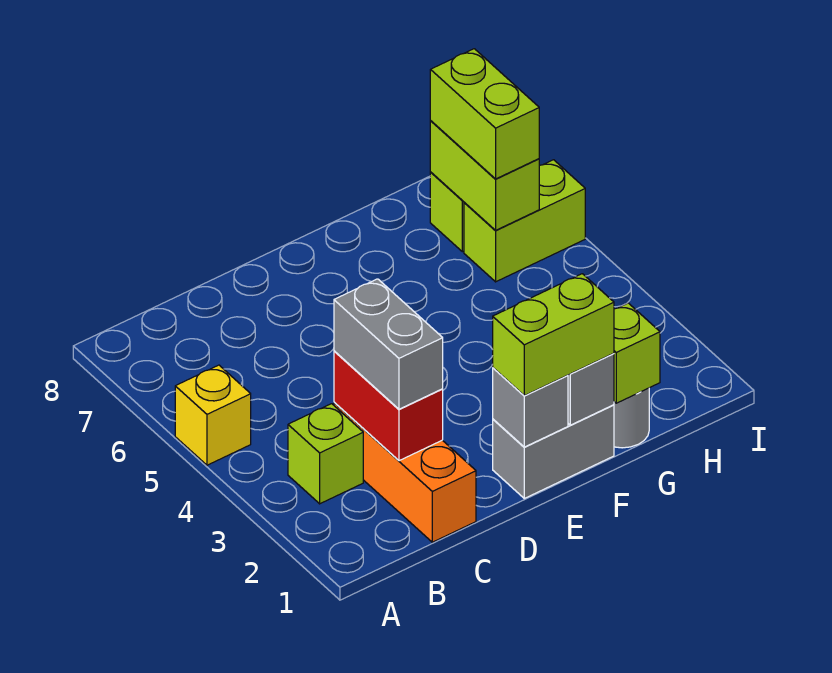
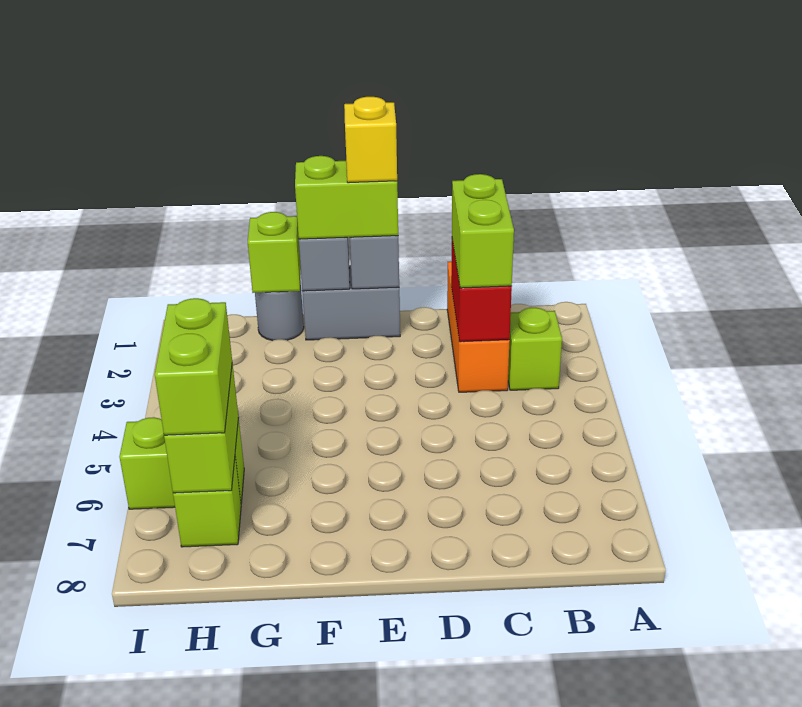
yellow brick A5 level 1 -> yellow brick E1 level 4
grey brick C2:C3 level 3 -> lime brick C2:C3 level 3

